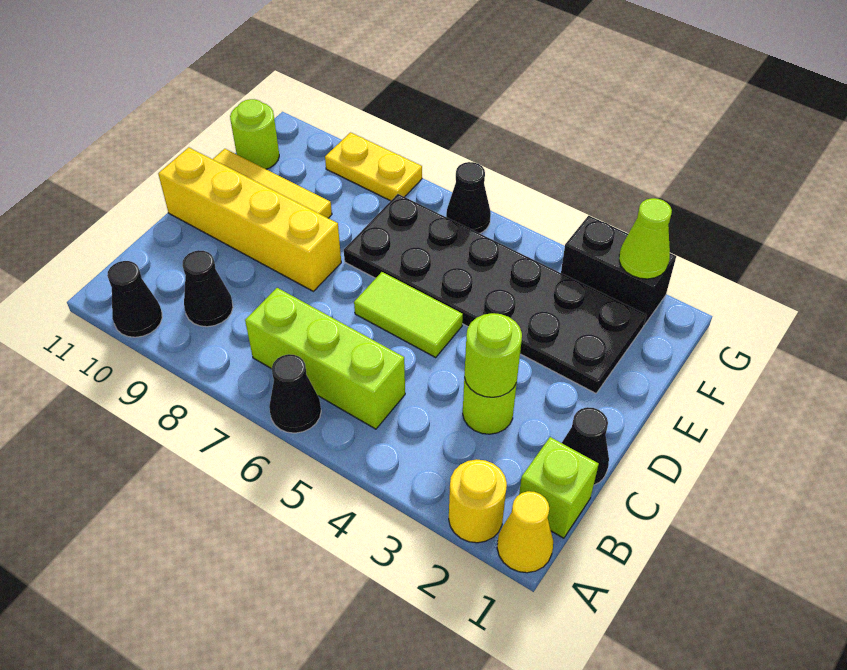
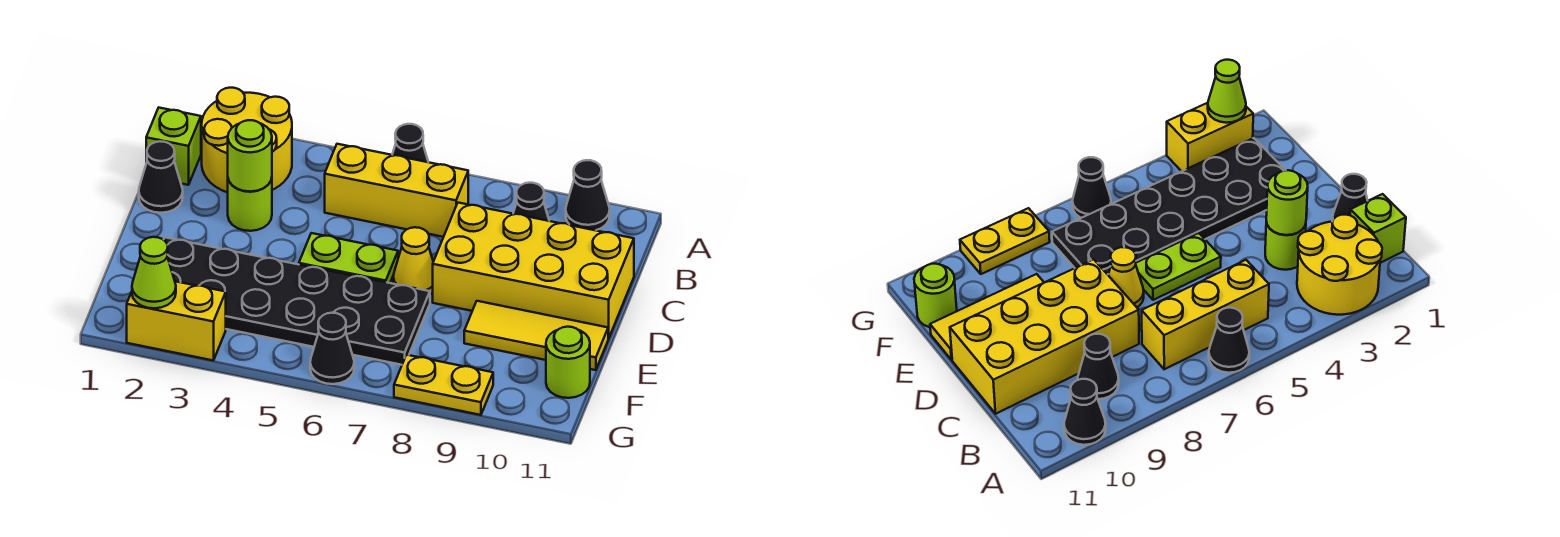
yellow cone A1 level 1 -> yellow cone D7 level 1
yellow round brick A2 level 1 -> yellow round brick A2:B3 level 1
lime brick B5:B7 level 1 -> yellow brick B5:B7 level 1
lime tile D5:D6 level 1 -> lime plate D5:D6 level 1
yellow brick D8:D11 level 1 -> yellow brick C8:D11 level 1
black brick G2:G3 level 1 -> yellow brick G2:G3 level 1

